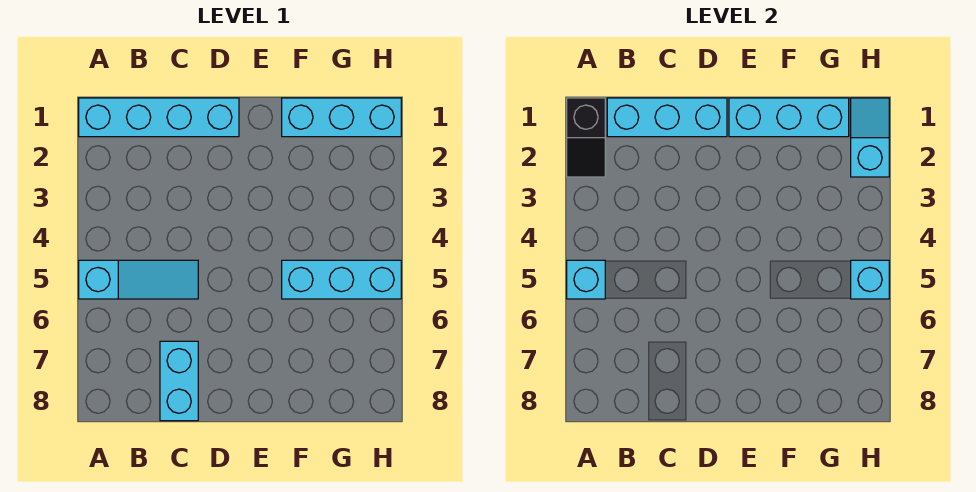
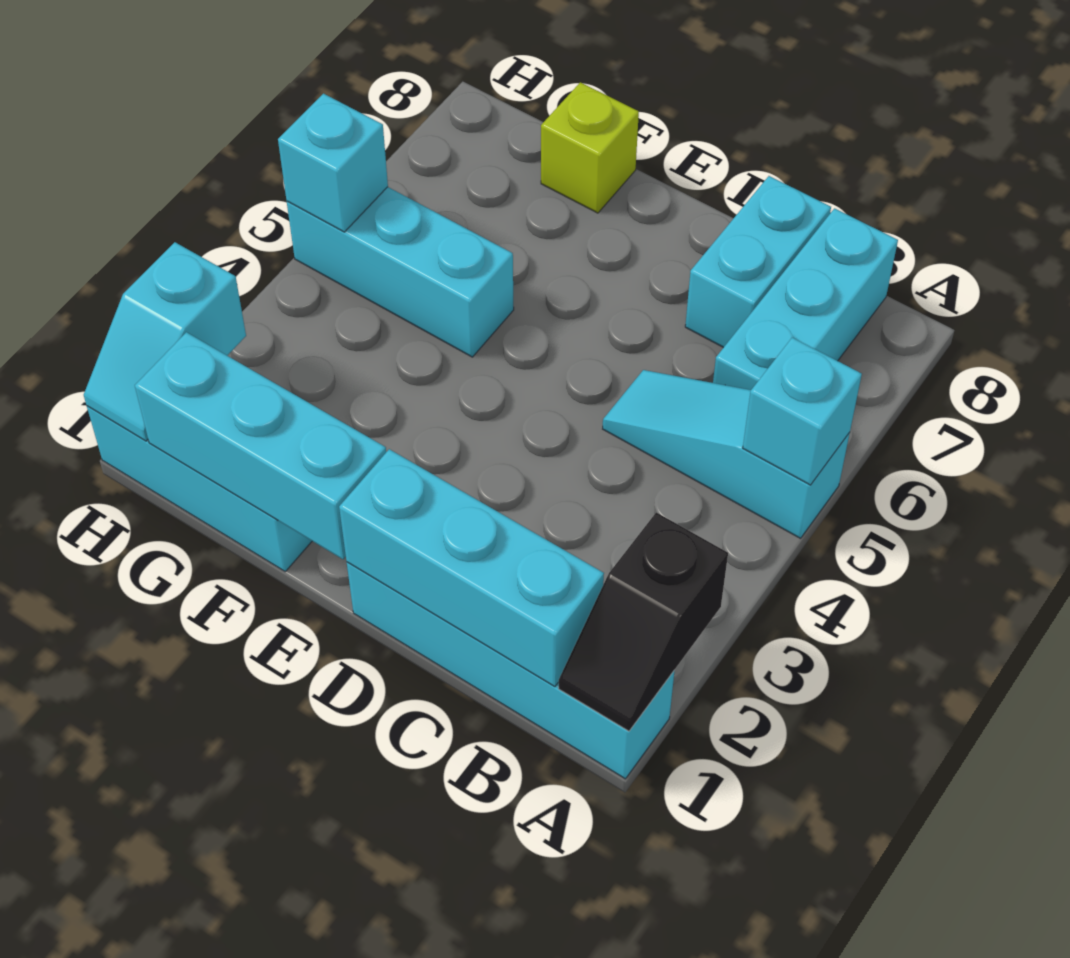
black slope A1:A2 level 2 top 1 -> black slope A1:A2 level 2 top 2
none -> cyan brick B6:B8 level 1
none -> lime brick F8 level 1

